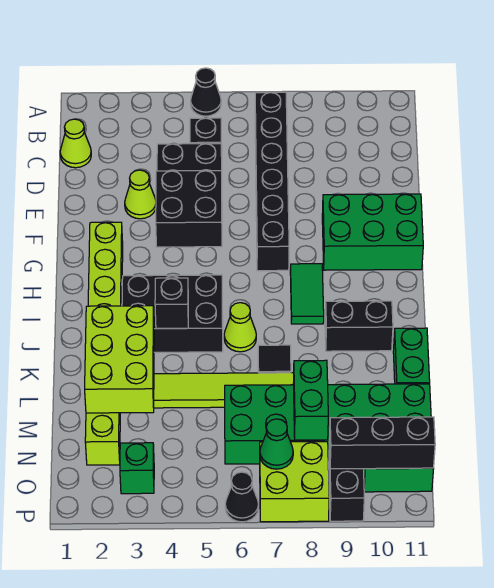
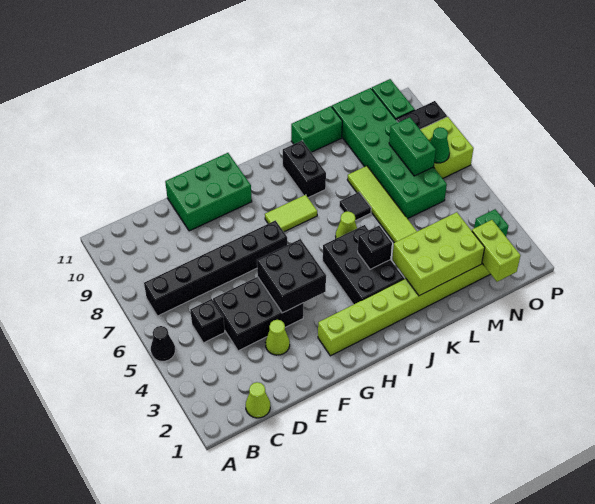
green brick F9:G11 level 1 -> green brick E10:G11 level 1
green tile H8:I8 level 1 -> lime tile H8:I8 level 1
green brick M8:N8 level 2 -> green brick N7:N8 level 2
none -> lime brick N1:N2 level 2
black brick O9:O11 level 2 -> none
black cone P6 level 1 -> none

